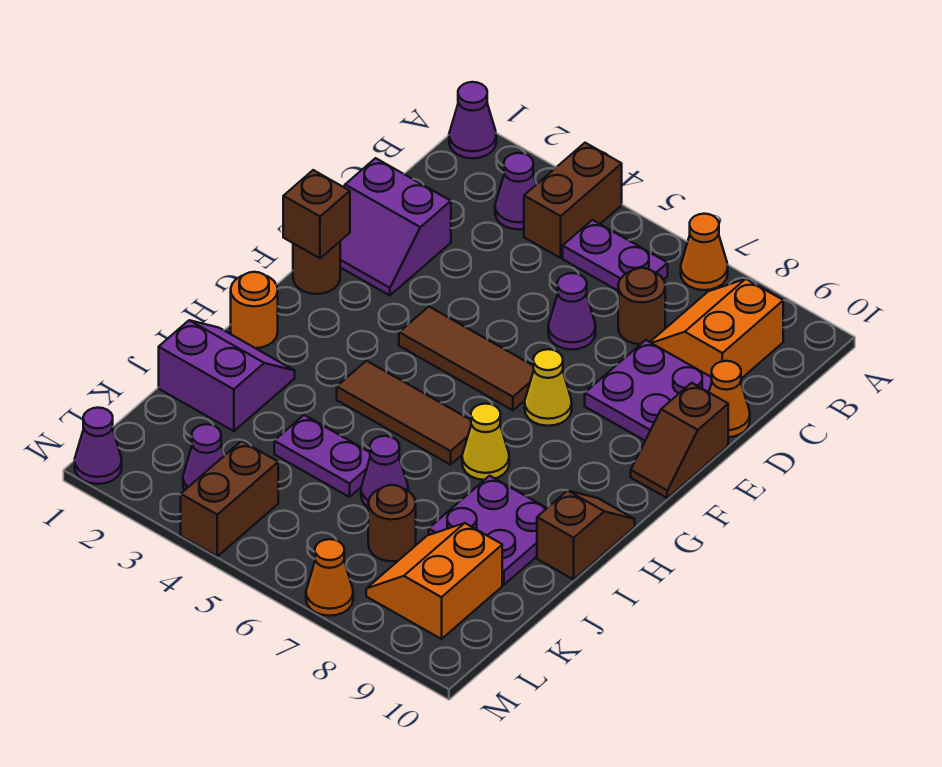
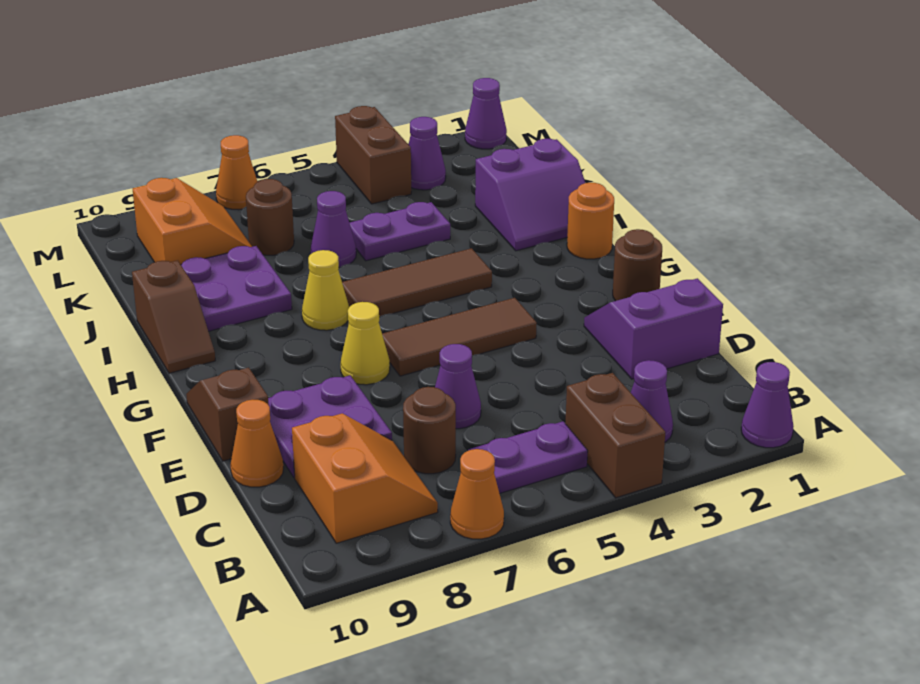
brown brick F1 level 2 -> none

